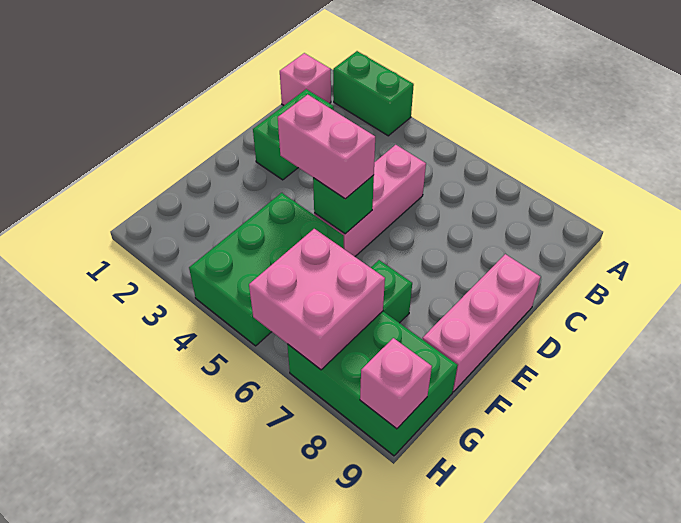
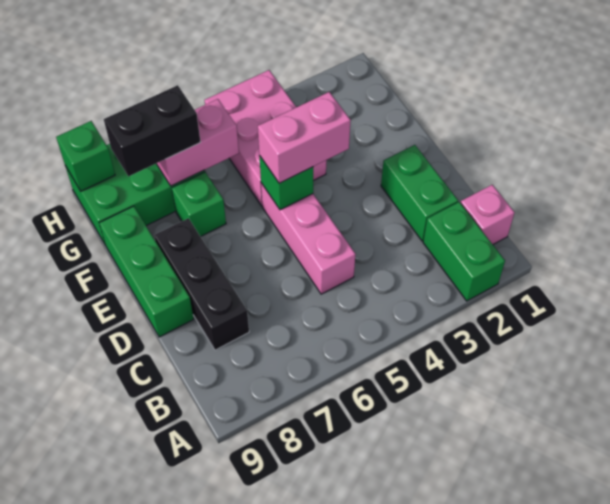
green brick A2:A3 level 1 -> green brick A2:B2 level 1
none -> black brick C8:E8 level 1
pink brick D9:F9 level 1 -> green brick D9:F9 level 1
green brick F4:H5 level 1 -> pink brick F4:H5 level 1
pink brick G6:H7 level 2 -> pink brick G6:G7 level 2
none -> black brick G7:G8 level 3
pink brick H9 level 2 -> green brick H9 level 2

